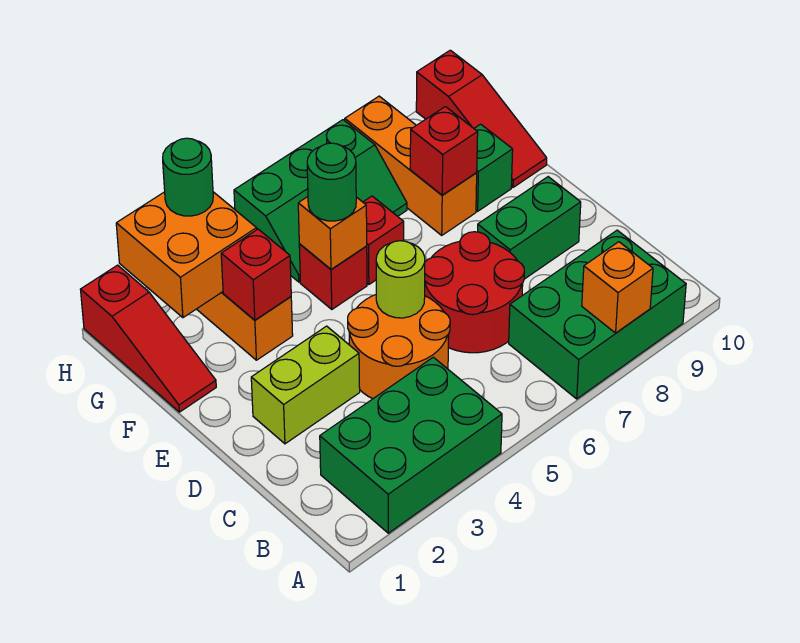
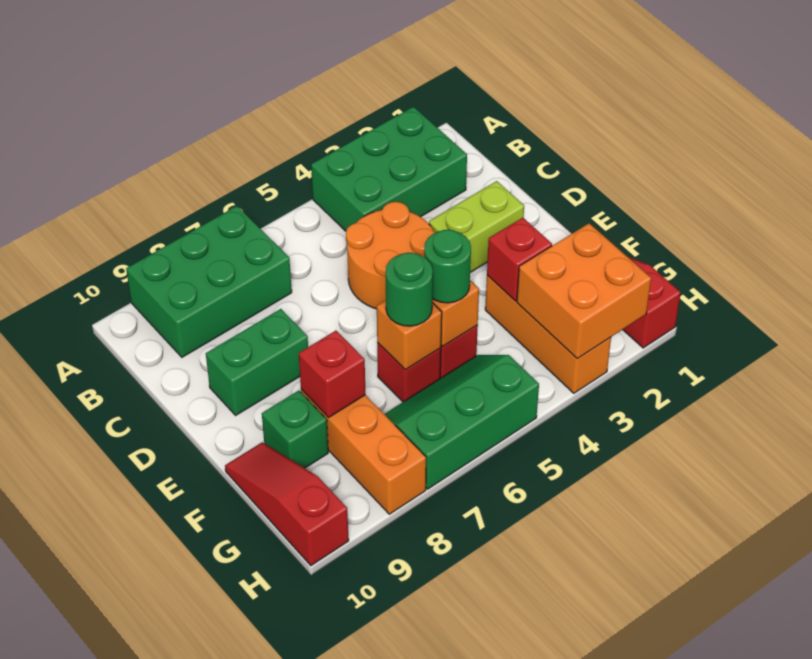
orange brick A8 level 2 -> orange brick F6 level 2
red round brick C6:D7 level 1 -> none
lime round brick D5 level 2 -> none
green round brick H3 level 3 -> green round brick F6 level 3

